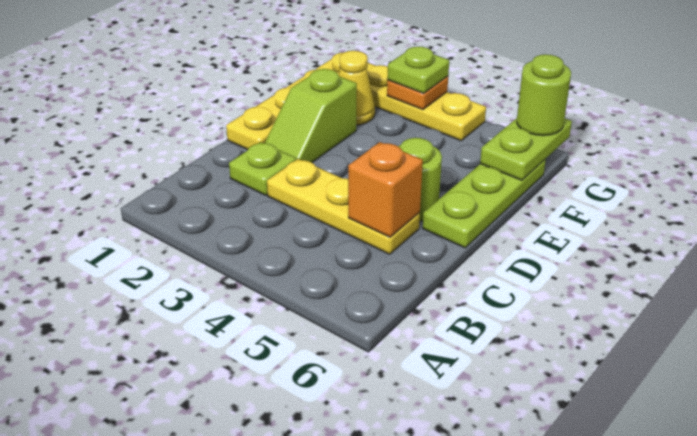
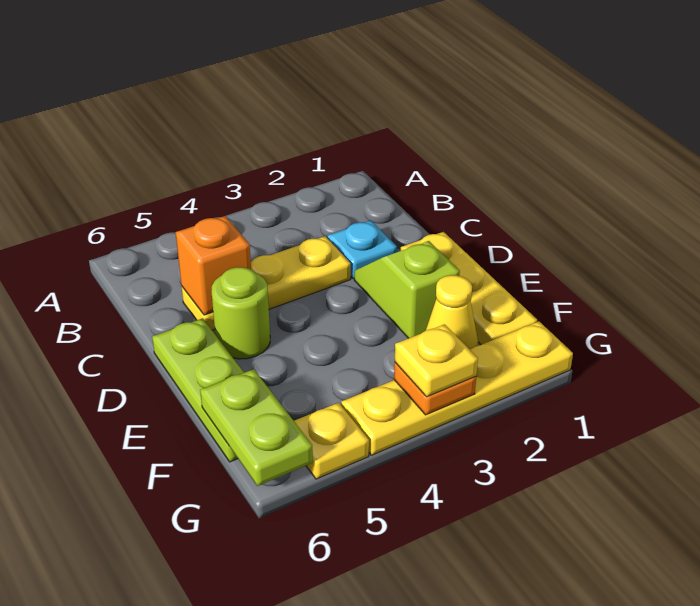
lime plate C2 level 1 -> cyan plate C2 level 1
lime plate G3 level 3 -> yellow plate G3 level 3
none -> yellow plate G5 level 1
lime round brick G6 level 3 -> none

